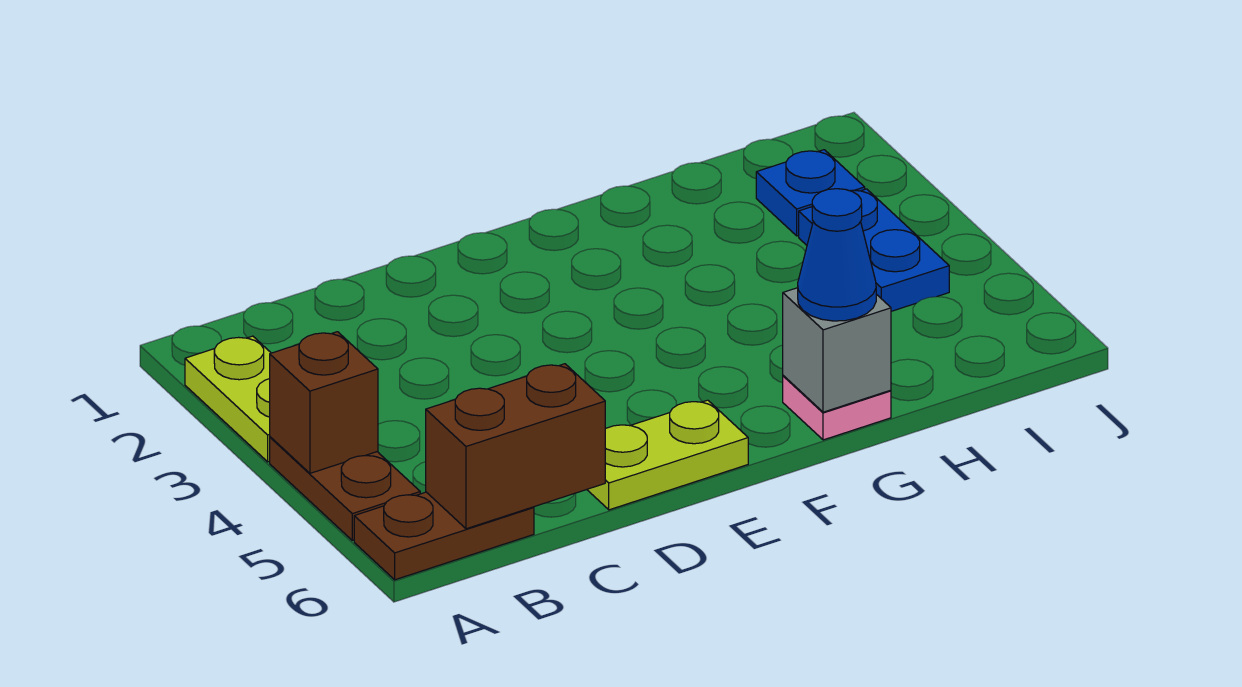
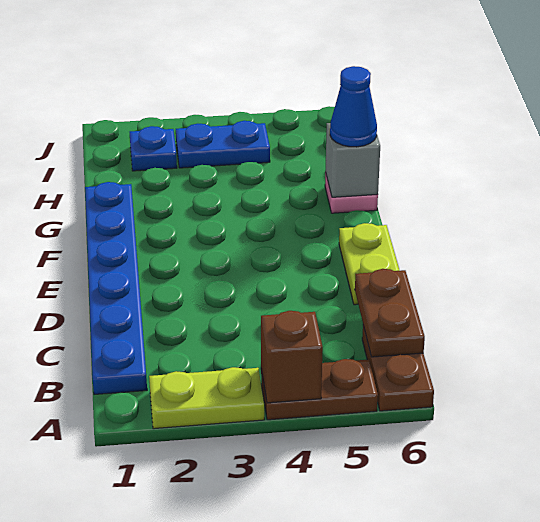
none -> blue plate B1:G1 level 1
brown brick B6:C6 level 2 -> brown plate B6:C6 level 2

